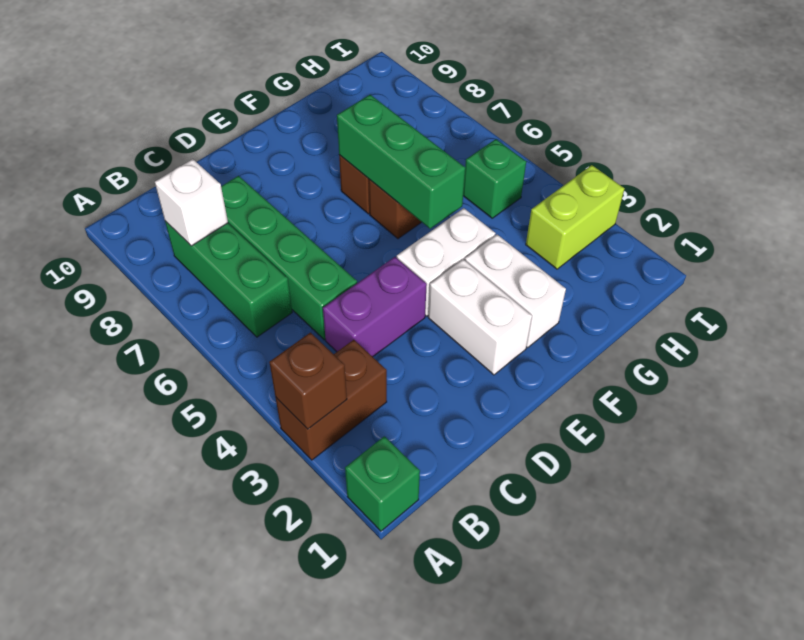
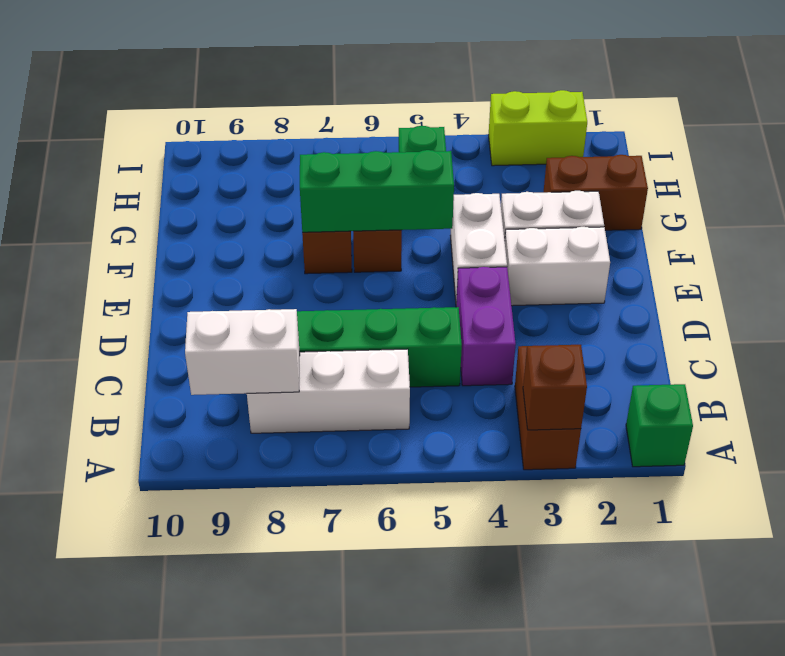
green brick B6:B8 level 1 -> white brick B6:B8 level 1
white brick B8 level 2 -> white brick B8:B9 level 2
none -> brown brick G1:G2 level 1
lime brick H3:I3 level 1 -> lime brick I2:I3 level 1

